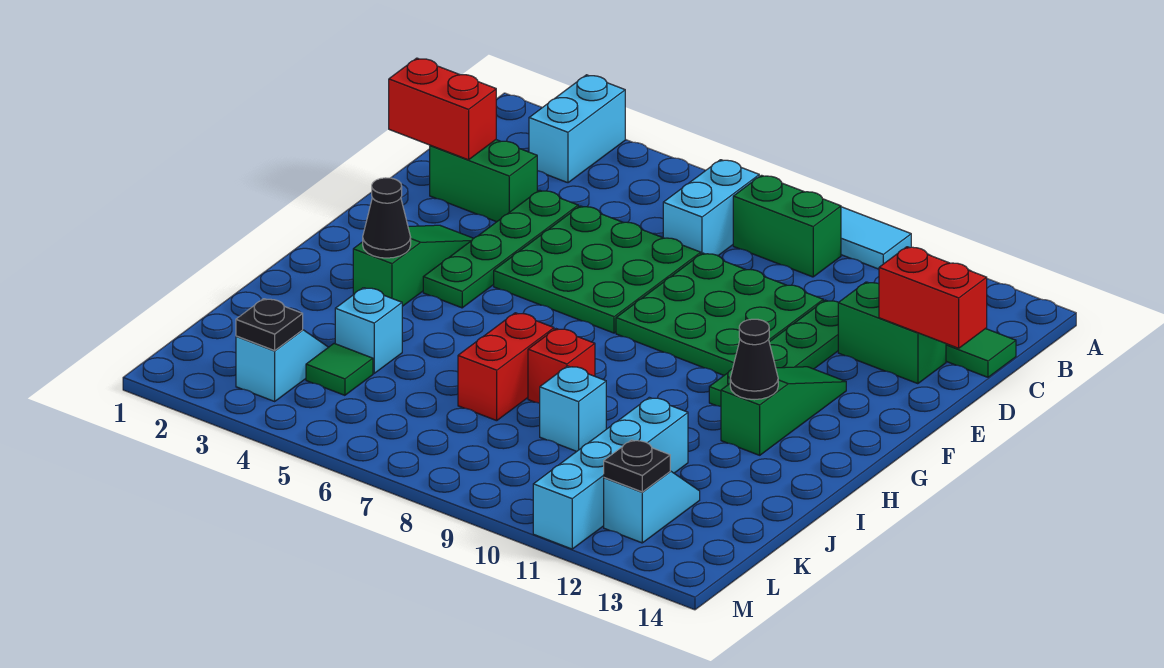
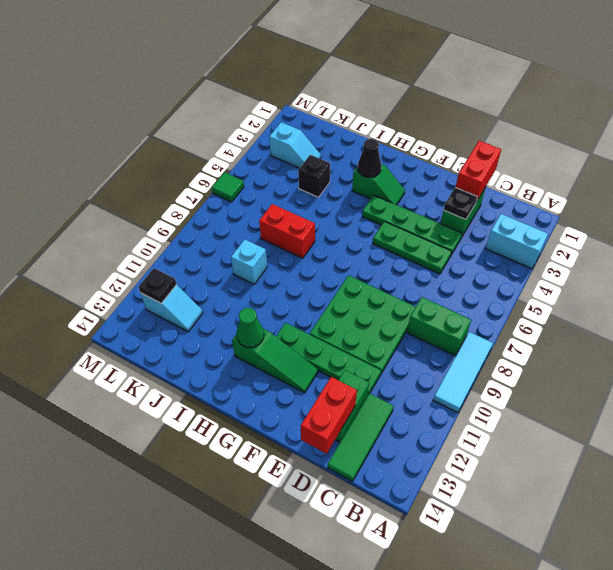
cyan brick B7:C7 level 1 -> none
green brick B8:B9 level 1 -> green brick B8:C8 level 1
green plate D5:F7 level 1 -> green plate D5:F5 level 1
green slope F3:H3 level 1 top H -> green slope G3:H3 level 1 top H
black cone H12 level 2 -> green cone H12 level 2
red brick I8 level 1 -> none
cyan brick J4 level 1 -> black brick J4 level 1
cyan brick J11:M11 level 1 -> none
green tile K4 level 1 -> green tile M6 level 1
black plate L3 level 2 -> black plate D3 level 2

